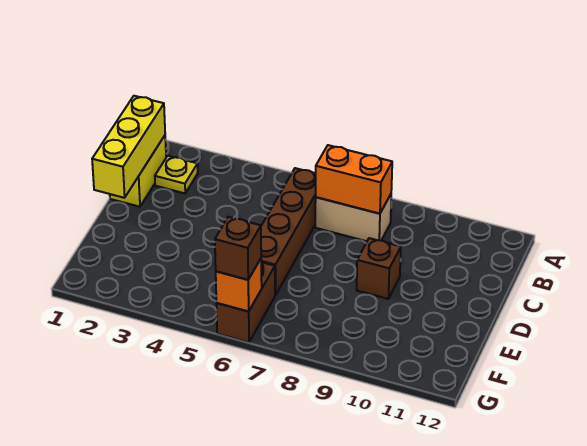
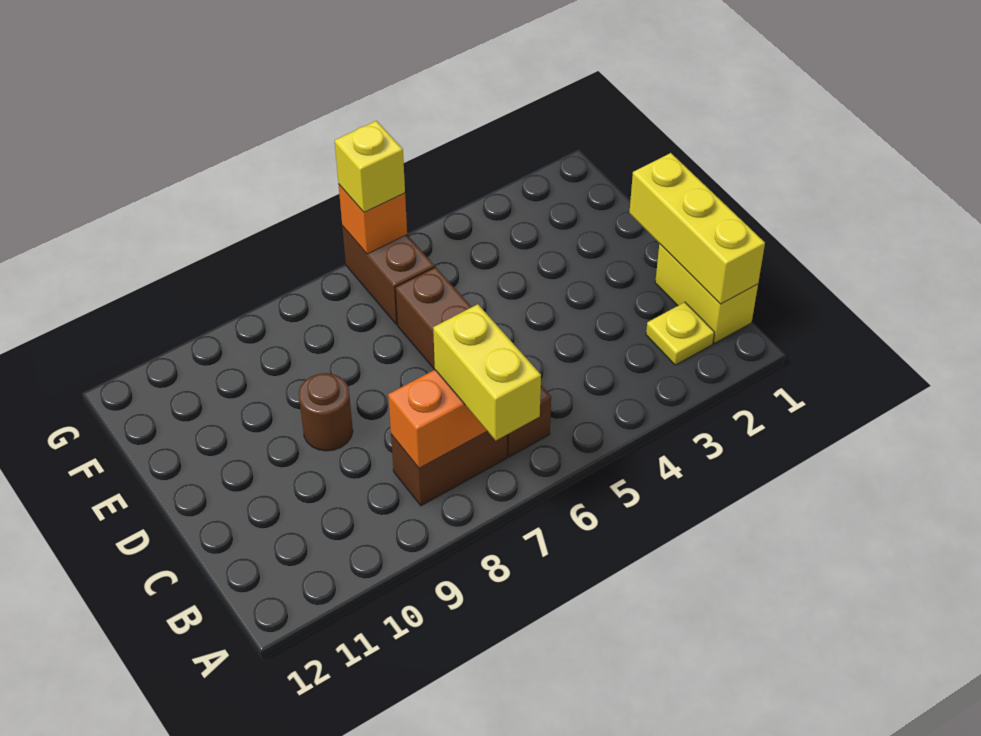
none -> yellow brick A7:B7 level 3
tan brick B7:B8 level 1 -> brown brick B7:B8 level 1
brown brick D9 level 1 -> brown round brick D9 level 1
brown brick G6 level 3 -> yellow brick G6 level 3

